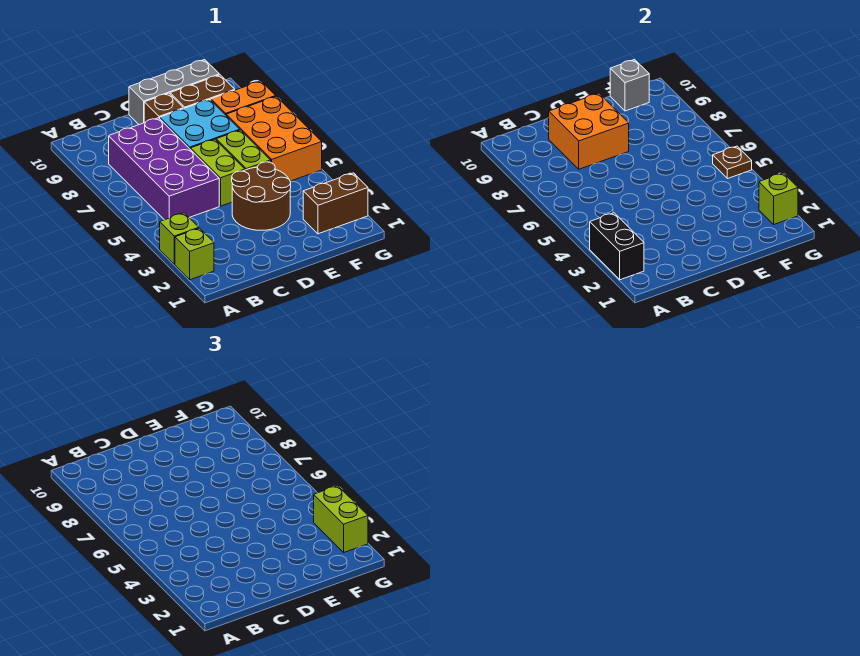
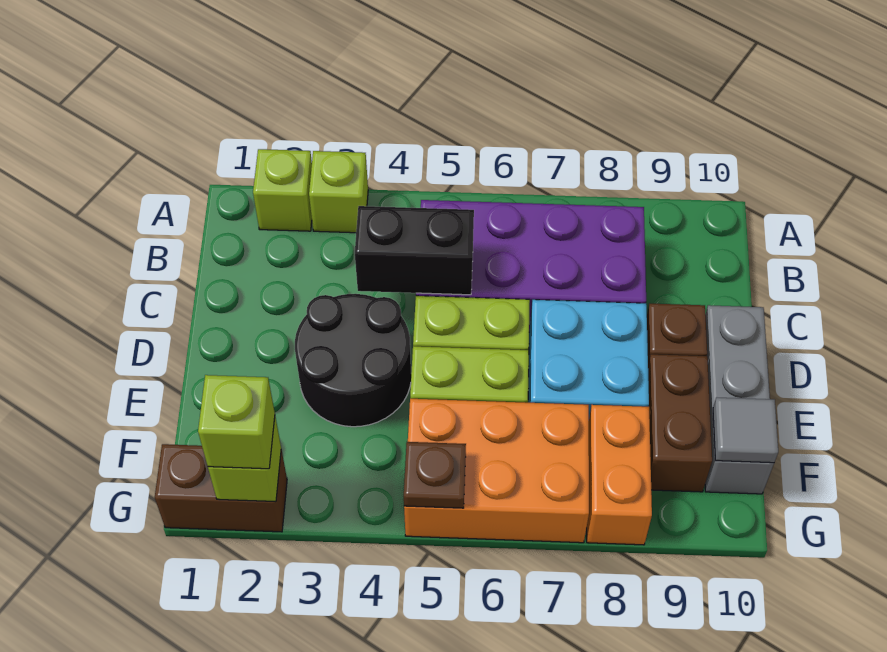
black brick A2:A3 level 2 -> black brick C4:C5 level 2
orange brick C8:D9 level 2 -> none
brown round brick D3:E4 level 1 -> black round brick D3:E4 level 1
brown brick F2:G2 level 1 -> brown brick G1:G2 level 1
grey brick F10 level 2 -> grey tile F10 level 2
lime brick G2:G3 level 3 -> lime brick G2 level 3

